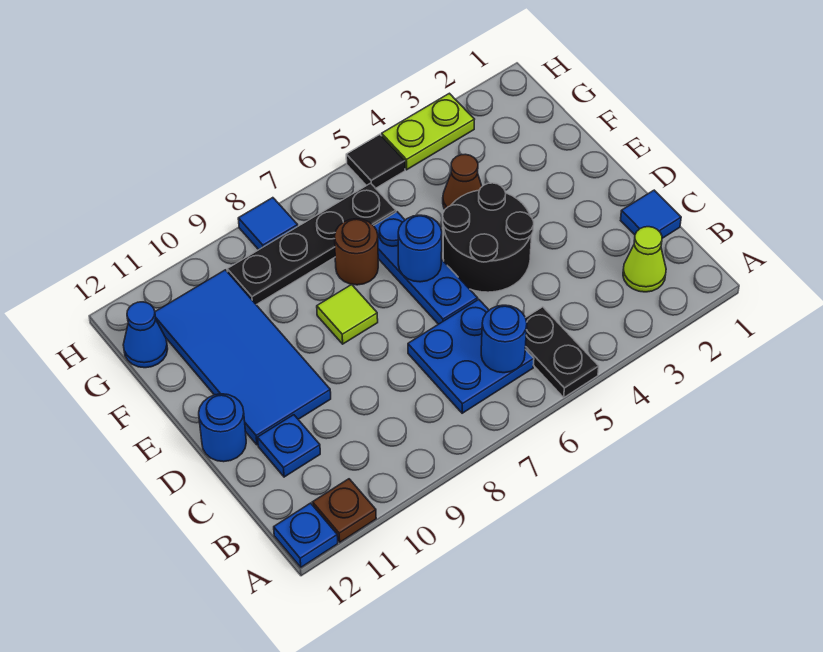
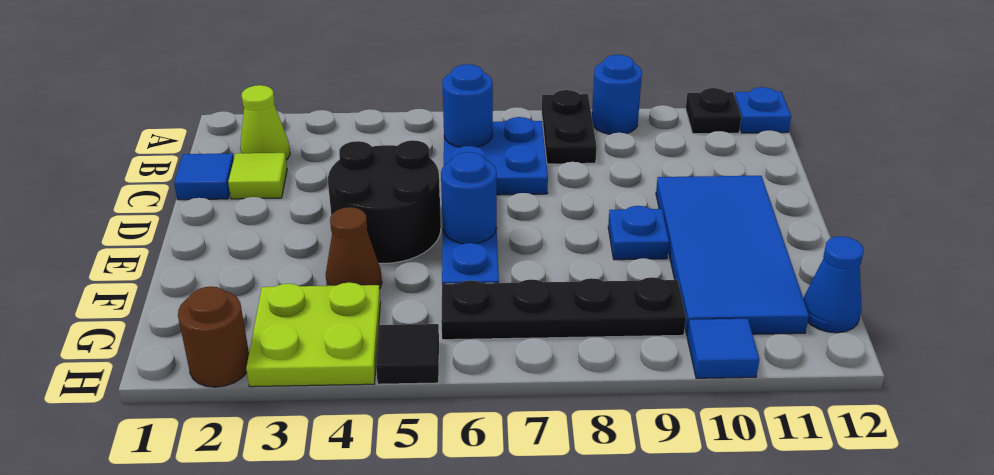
black plate A5:B5 level 1 -> black plate A8:B8 level 1
brown plate A11 level 1 -> black plate A11 level 1
blue plate C11 level 1 -> blue plate E9 level 1
blue round brick D12 level 1 -> blue round brick A9 level 1
lime tile E8 level 1 -> lime tile C2 level 1
brown round brick F7 level 1 -> brown round brick H2 level 1
lime plate H3:H4 level 1 -> lime plate G3:H4 level 1
blue tile H8 level 1 -> blue tile H10 level 1

